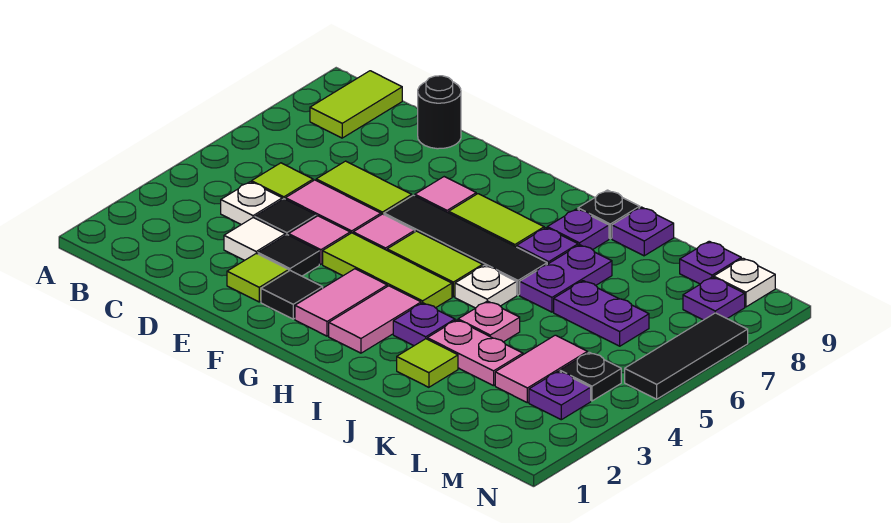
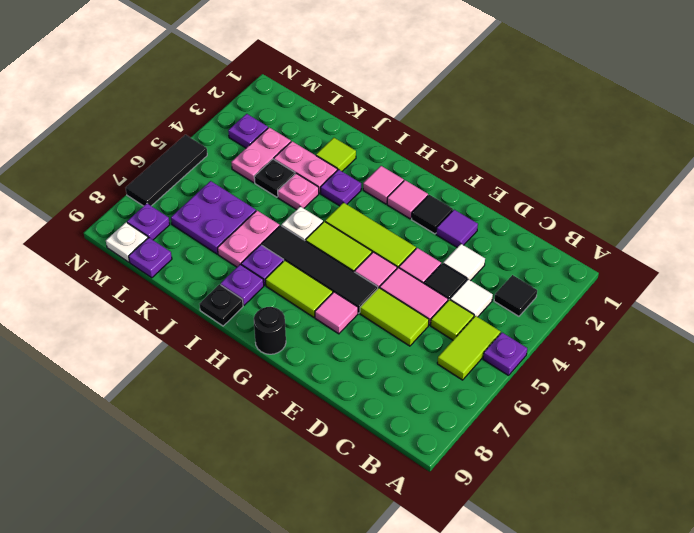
lime tile B8:B9 level 1 -> lime tile B5:B6 level 1
white plate C4 level 1 -> white tile C4 level 1
black round brick D9 level 1 -> black round brick G9 level 1
lime tile E2 level 1 -> purple tile E2 level 1
black tile E3 level 1 -> black tile B3 level 1
pink tile G2:G3 level 1 -> pink tile G2 level 1
pink tile H2:H3 level 1 -> pink tile H2 level 1
purple plate J6:J7 level 1 -> pink plate J6:J7 level 1
purple plate J9 level 1 -> purple plate A5 level 1
purple plate K6:L6 level 1 -> purple plate K6:L7 level 1
pink tile L3:L4 level 1 -> pink plate L3:L4 level 1
black plate M4 level 1 -> black plate K4 level 1

